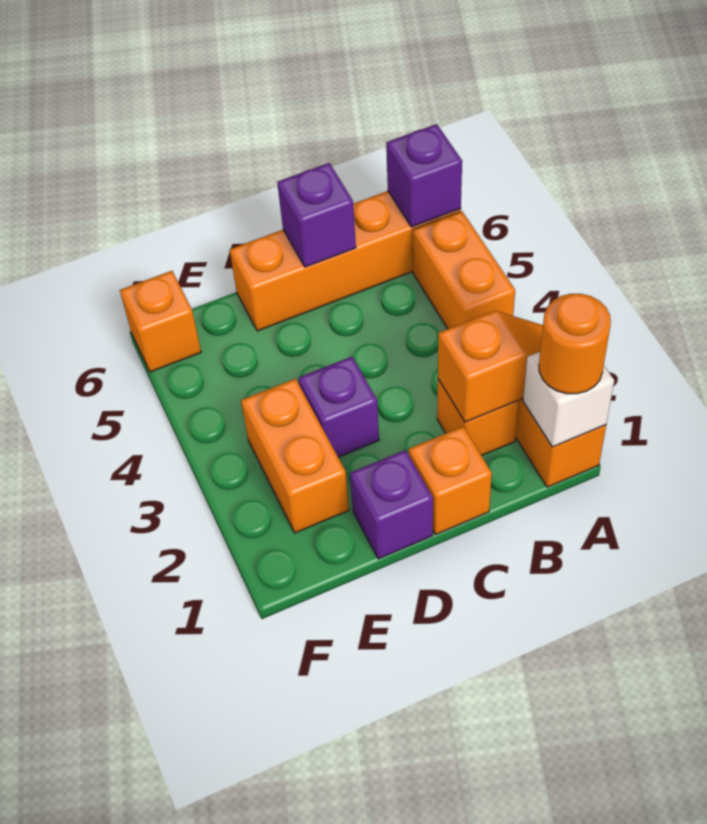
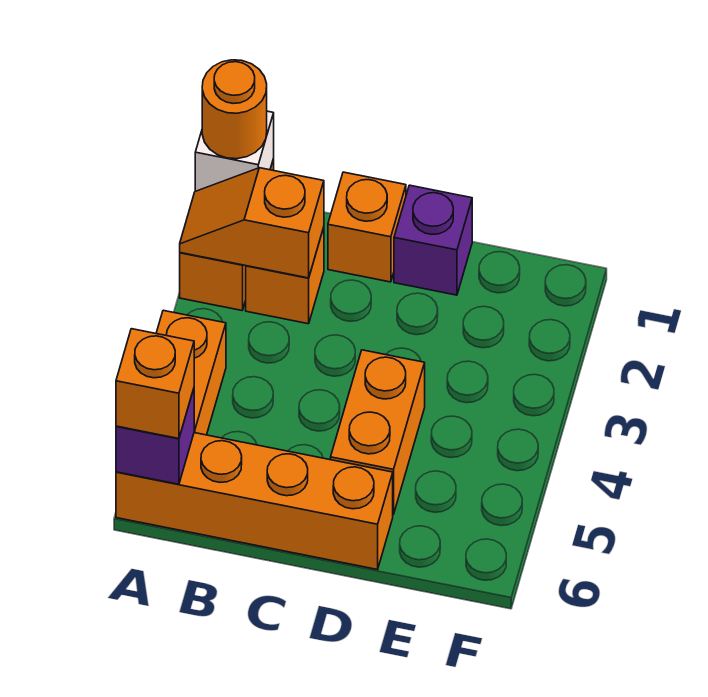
purple brick C6 level 2 -> none
purple brick D3 level 1 -> none
orange brick E2:E3 level 1 -> orange brick D4:D5 level 1
orange brick F6 level 1 -> orange brick A6 level 3

